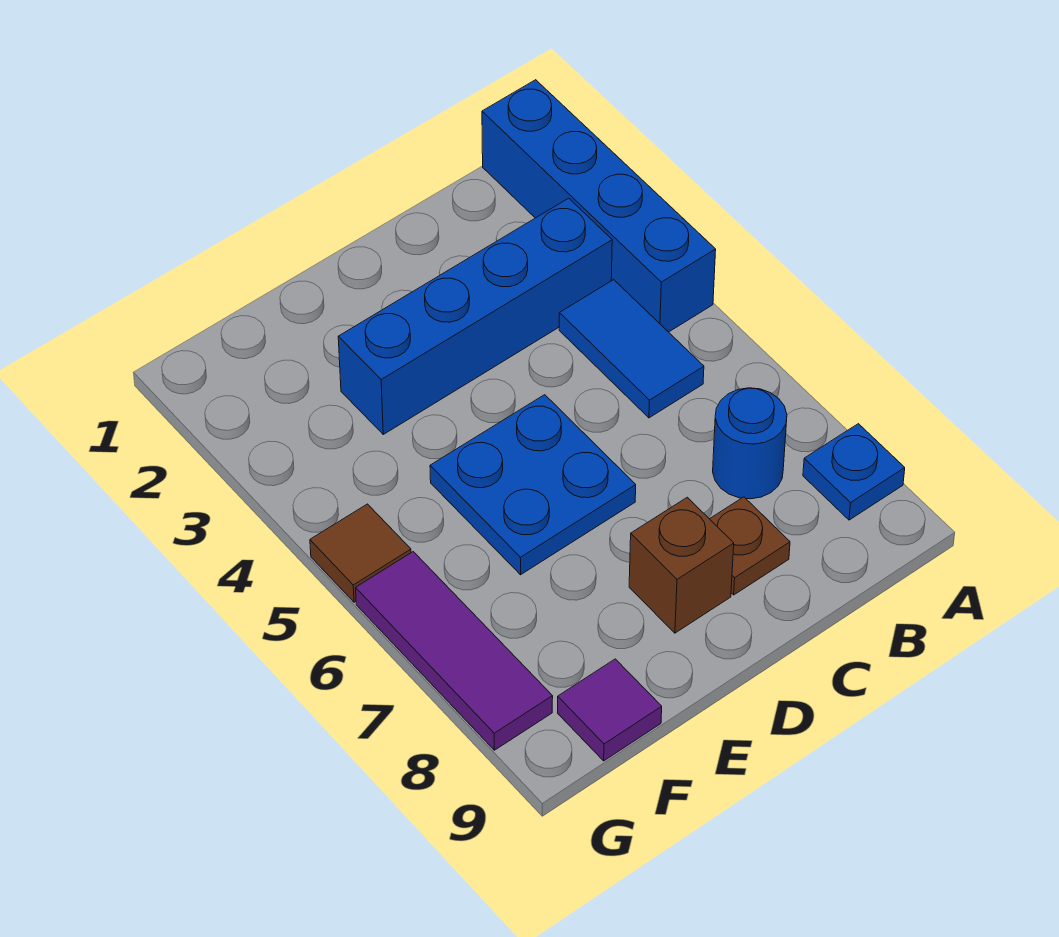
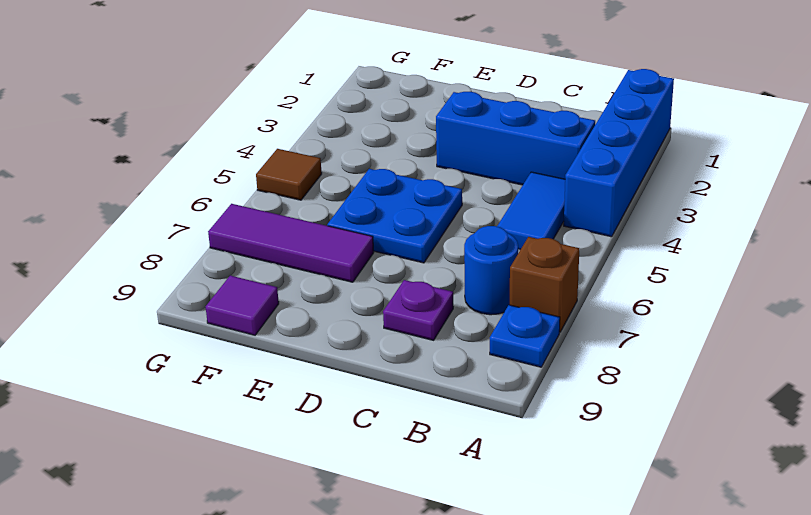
blue brick B3:E3 level 1 -> blue brick B3:D3 level 1
brown plate C8 level 1 -> purple plate C8 level 1
brown brick D8 level 1 -> brown brick A7 level 1
purple tile G6:G8 level 1 -> purple tile E7:G7 level 1

